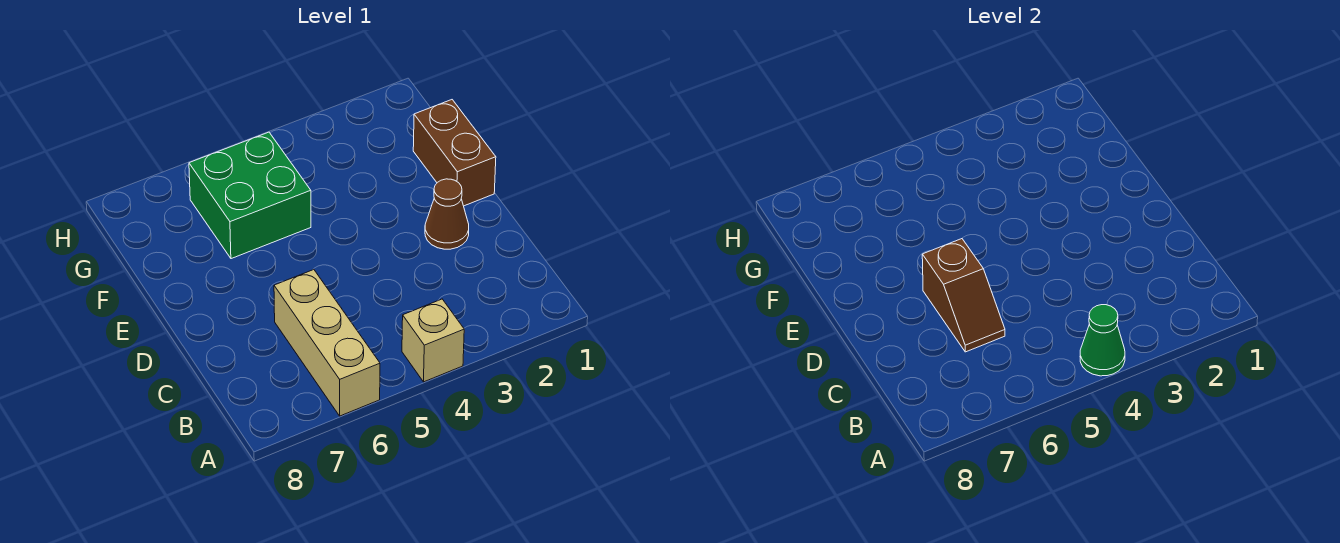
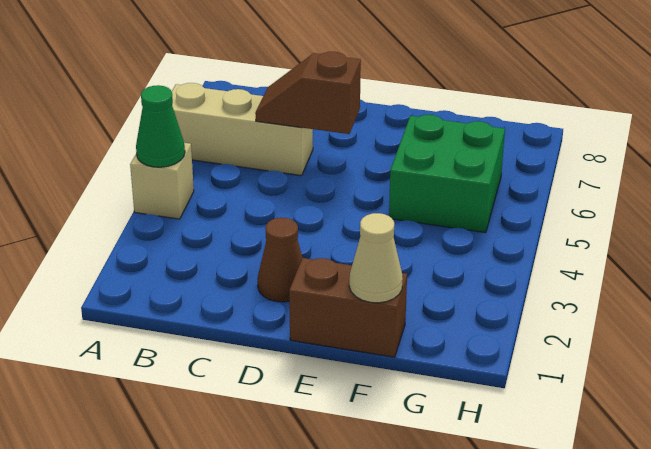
none -> tan cone F1 level 2

